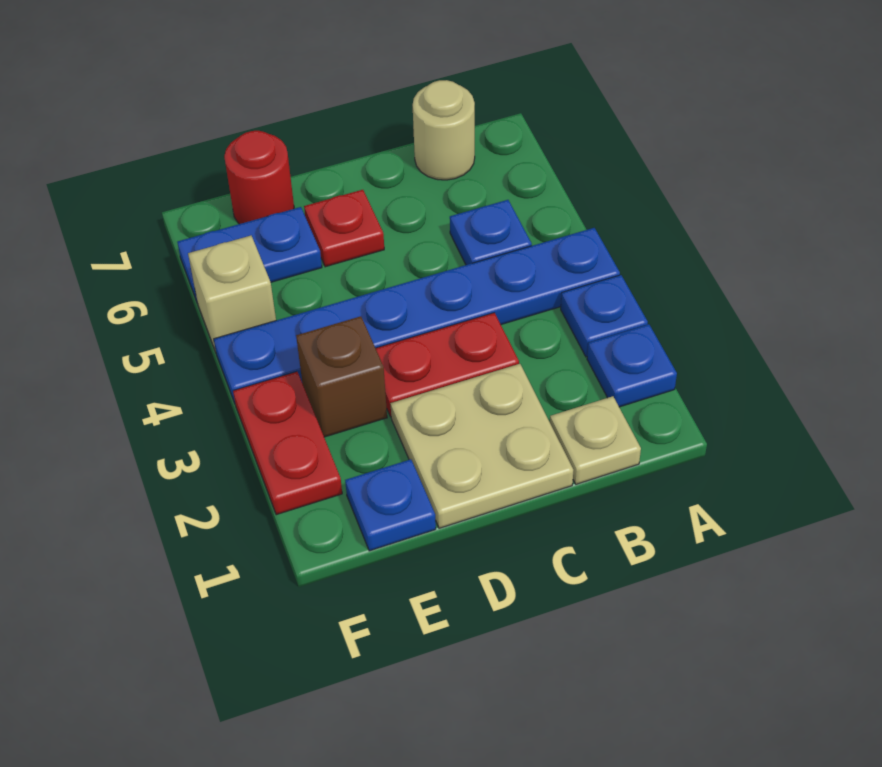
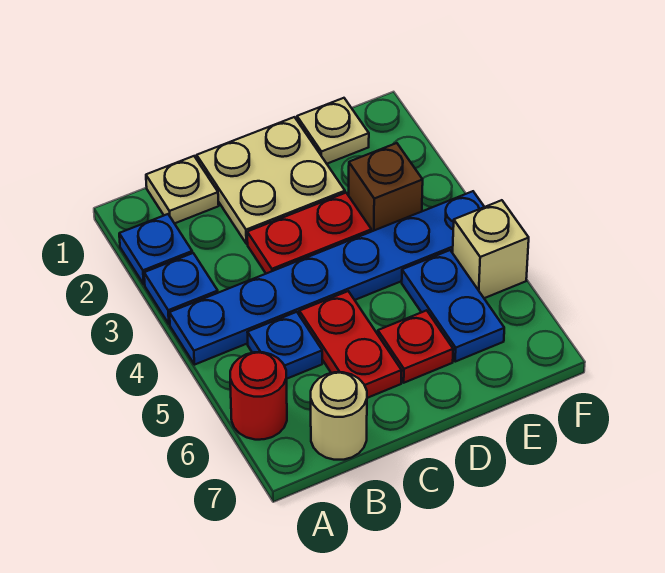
blue plate E1 level 1 -> tan plate E1 level 1
blue plate E6:F6 level 1 -> blue plate E5:E6 level 1
red round brick E7 level 1 -> red round brick A6 level 1
red plate F2:F3 level 1 -> red plate C5:C6 level 1

